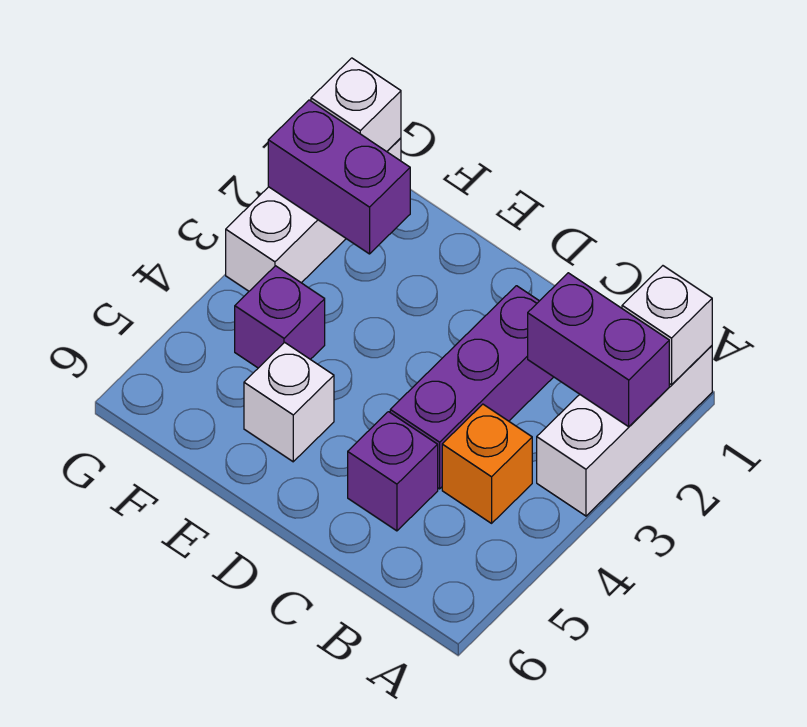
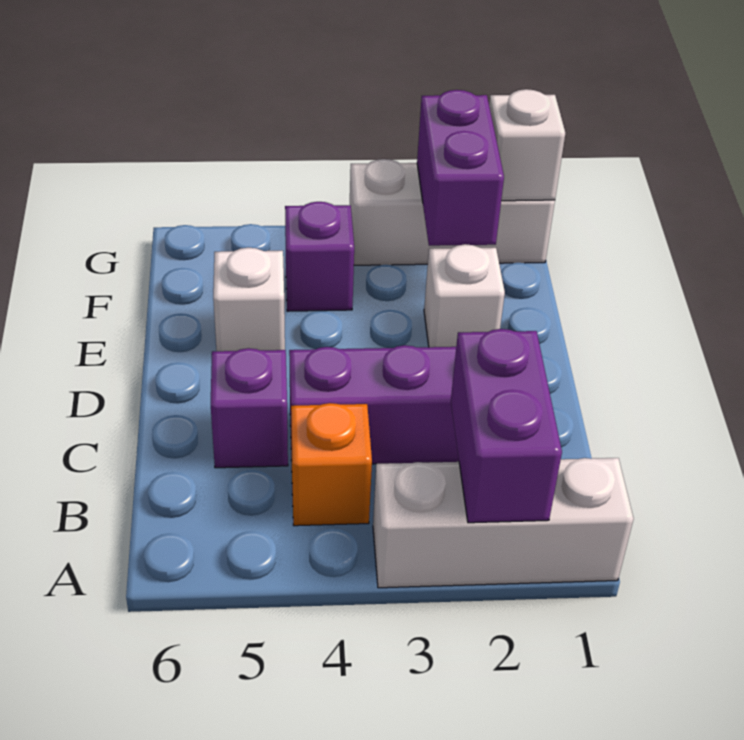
white brick A1 level 2 -> white brick E2 level 1

